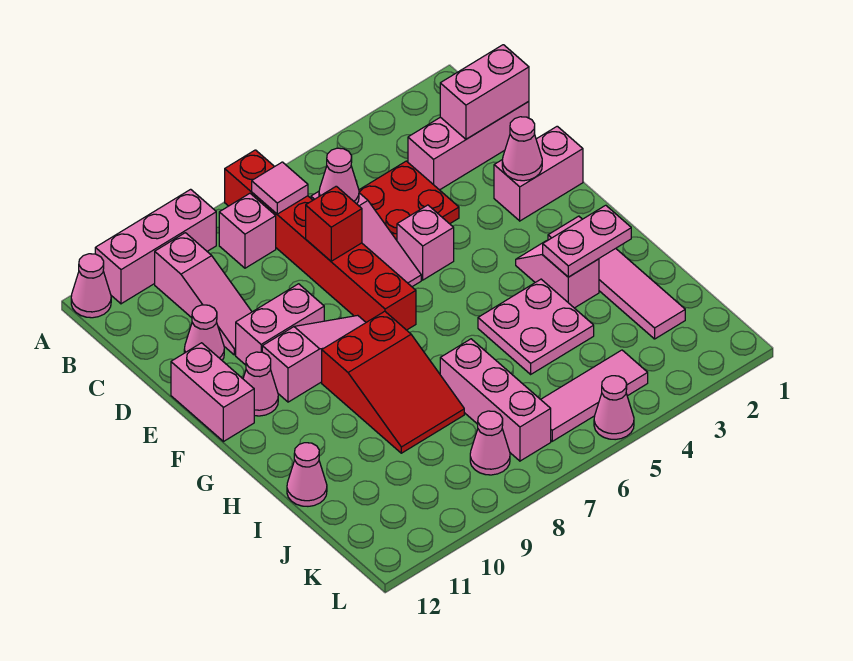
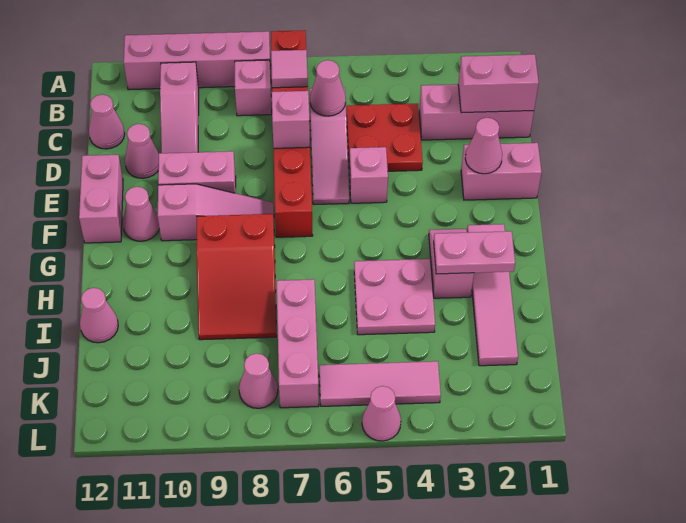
pink brick A9:A11 level 1 -> pink brick A8:A11 level 1
pink cone A12 level 1 -> pink cone C12 level 1
red brick D7 level 2 -> pink brick D7 level 2

